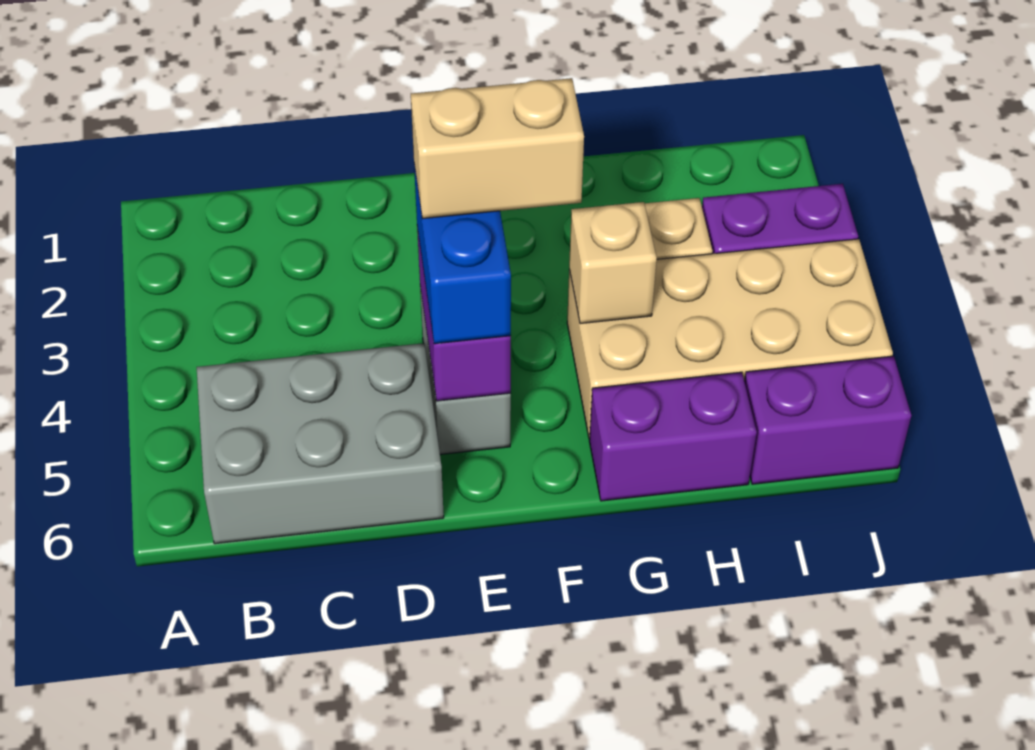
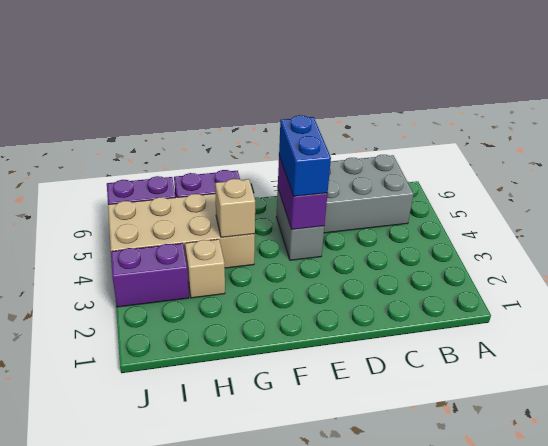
tan brick E4:F4 level 4 -> none

